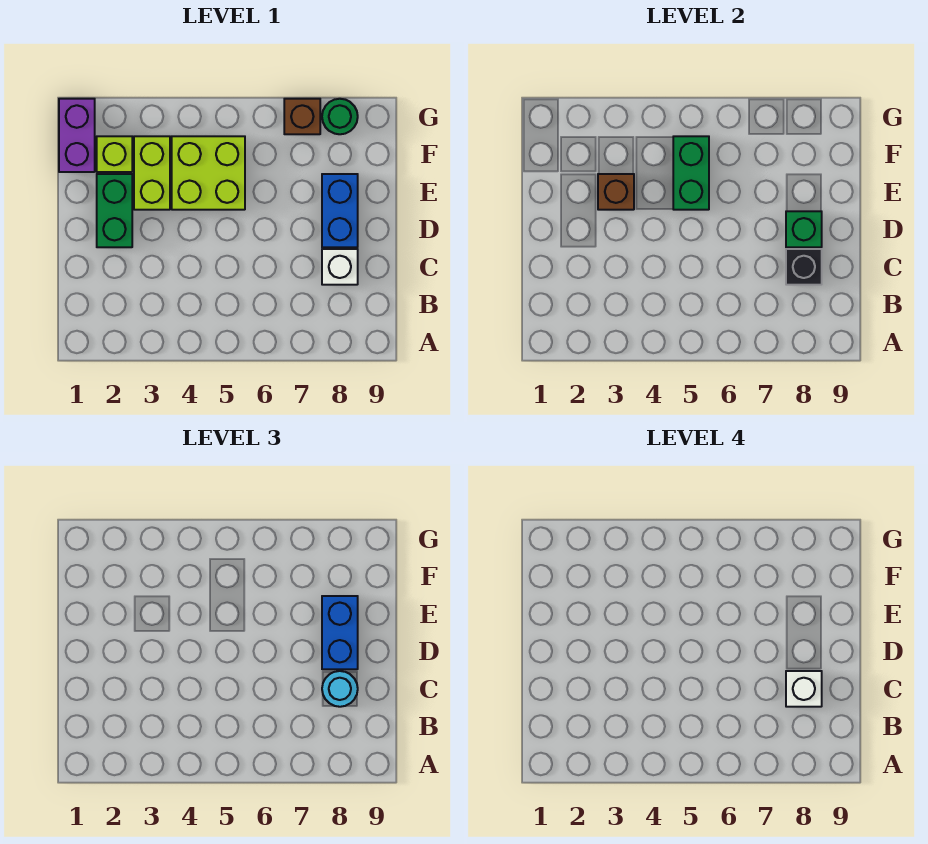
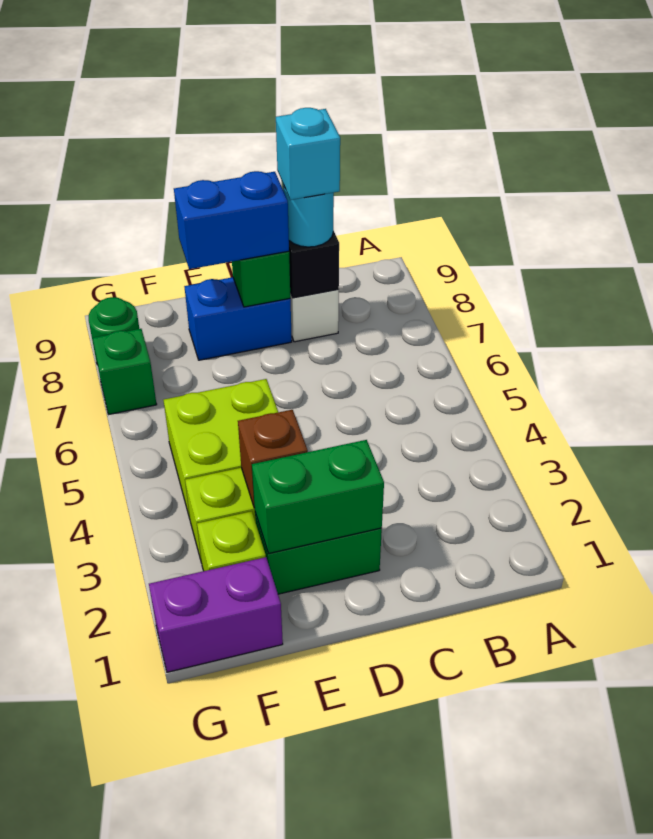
white brick C8 level 4 -> cyan brick C8 level 4
green brick E5:F5 level 2 -> green brick D2:E2 level 2
brown brick G7 level 1 -> green brick G7 level 1

